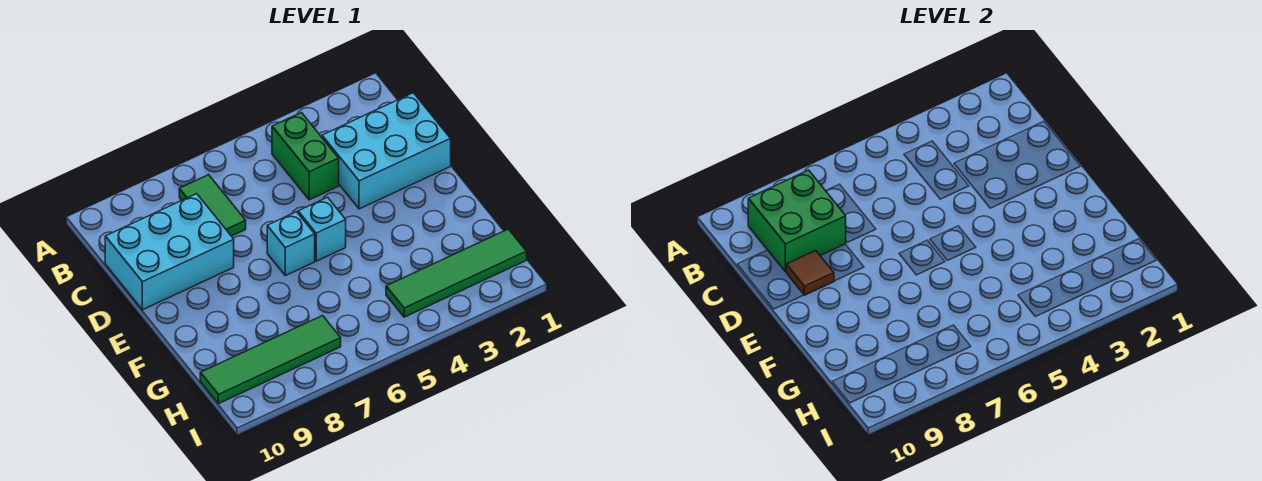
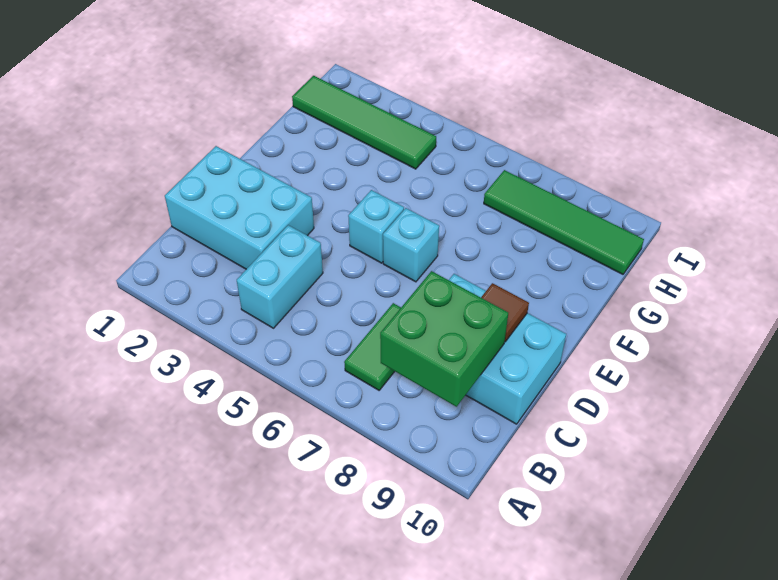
green brick B4:C4 level 1 -> cyan brick B4:C4 level 1

